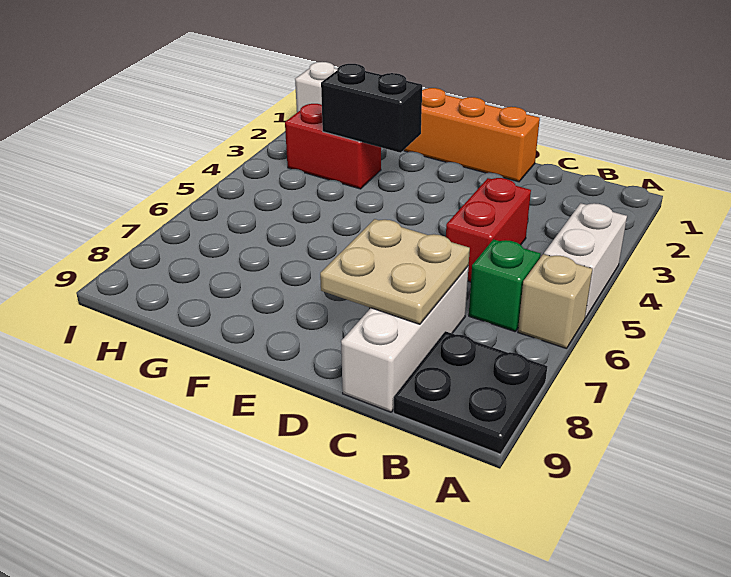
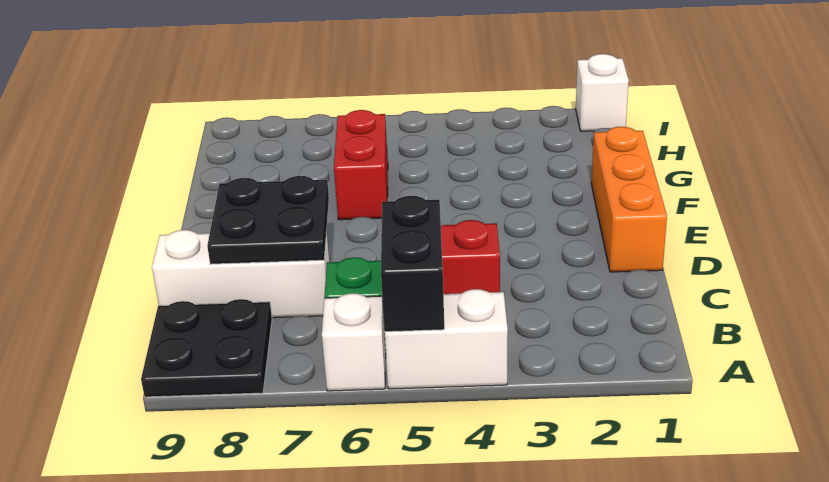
tan brick A6 level 1 -> white brick A6 level 1
tan plate C7:D8 level 2 -> black plate C7:D8 level 2
black brick F3:G3 level 2 -> black brick A5:B5 level 2
red brick G3:H3 level 1 -> red brick F6:G6 level 1

